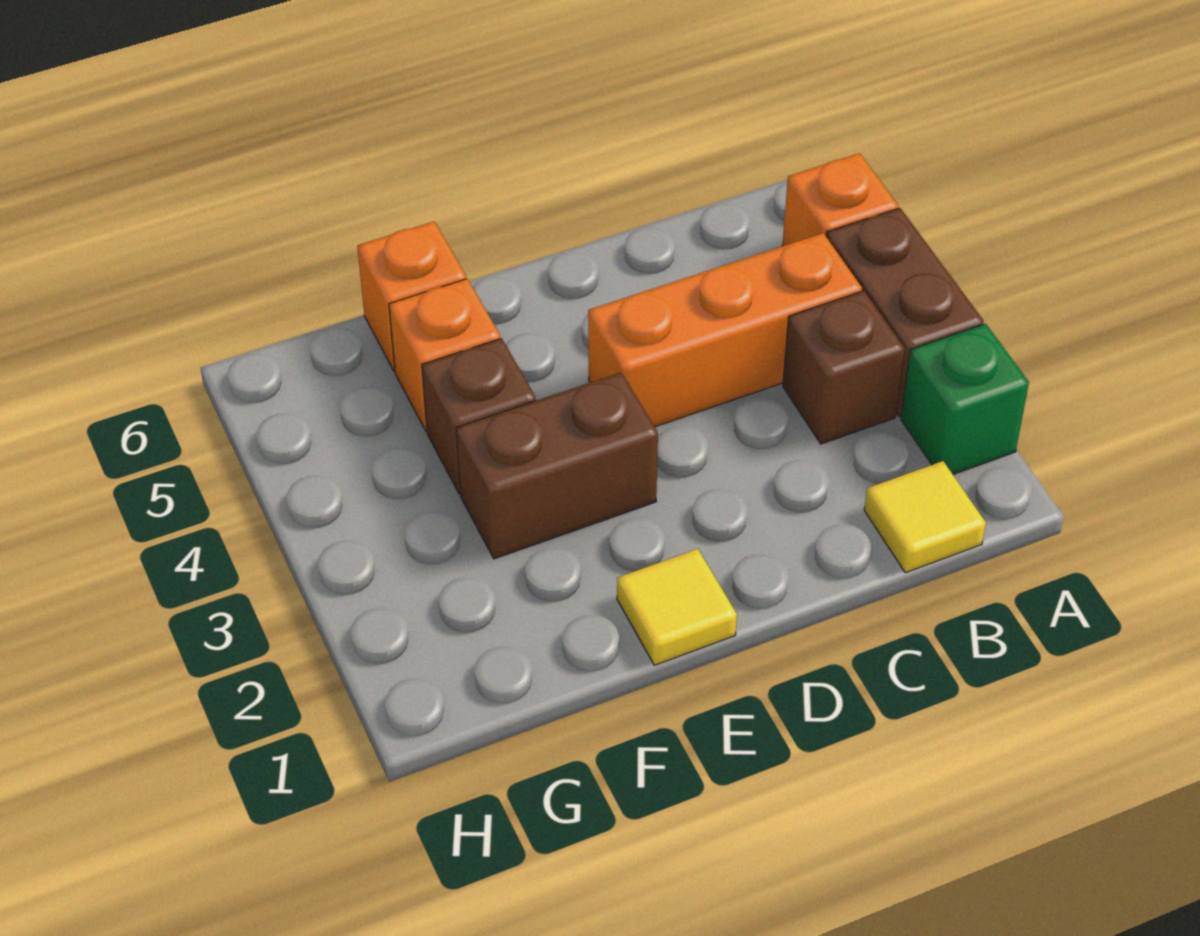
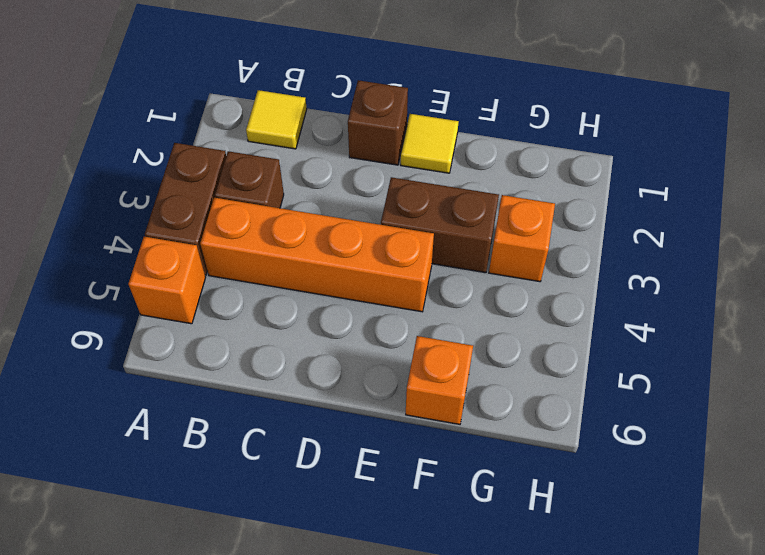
green brick A2 level 1 -> none
orange brick B4:D4 level 1 -> orange brick B4:E4 level 1
brown brick F4 level 1 -> brown brick D1 level 1
orange brick F5 level 1 -> orange brick G3 level 1

